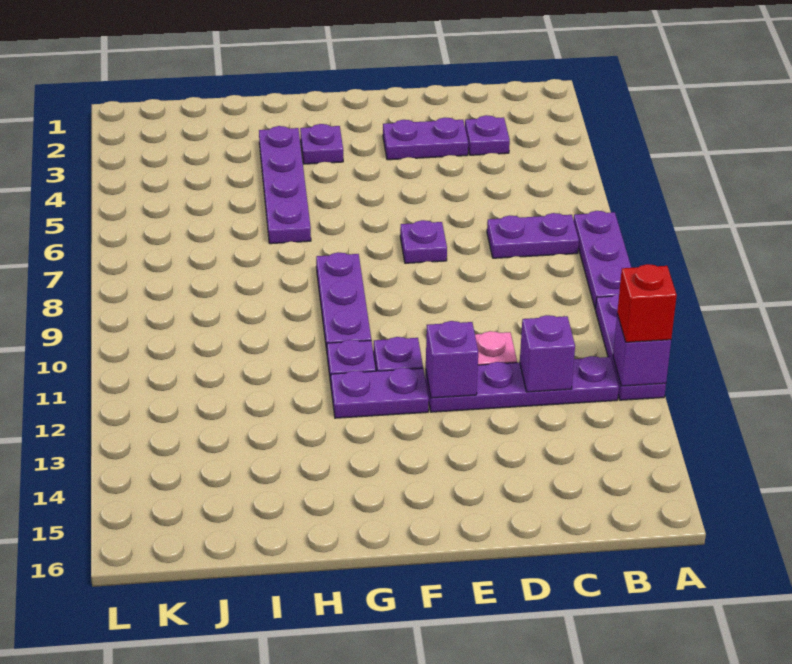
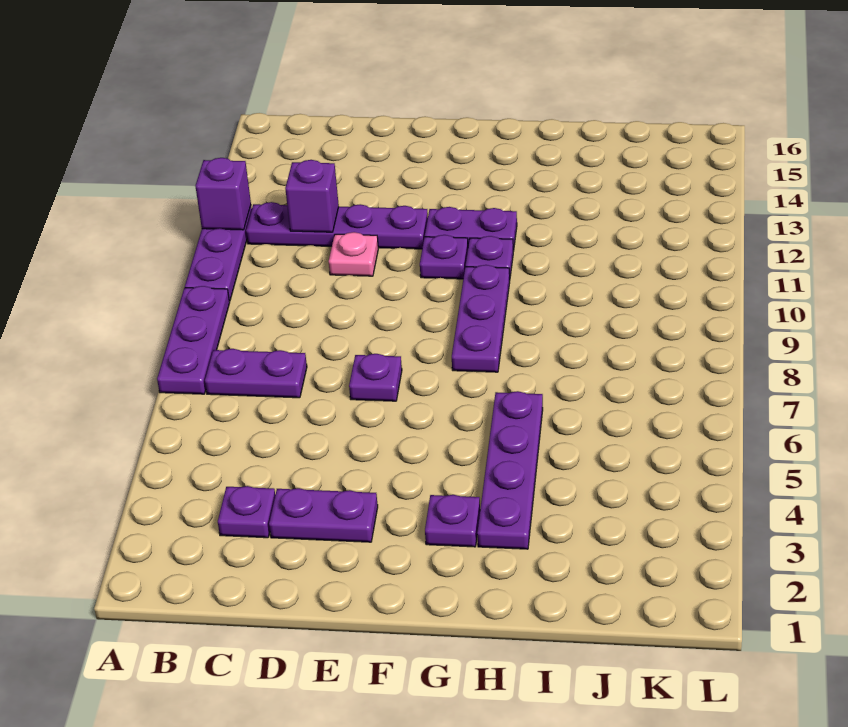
red brick A12 level 3 -> none
purple brick E12 level 2 -> none

